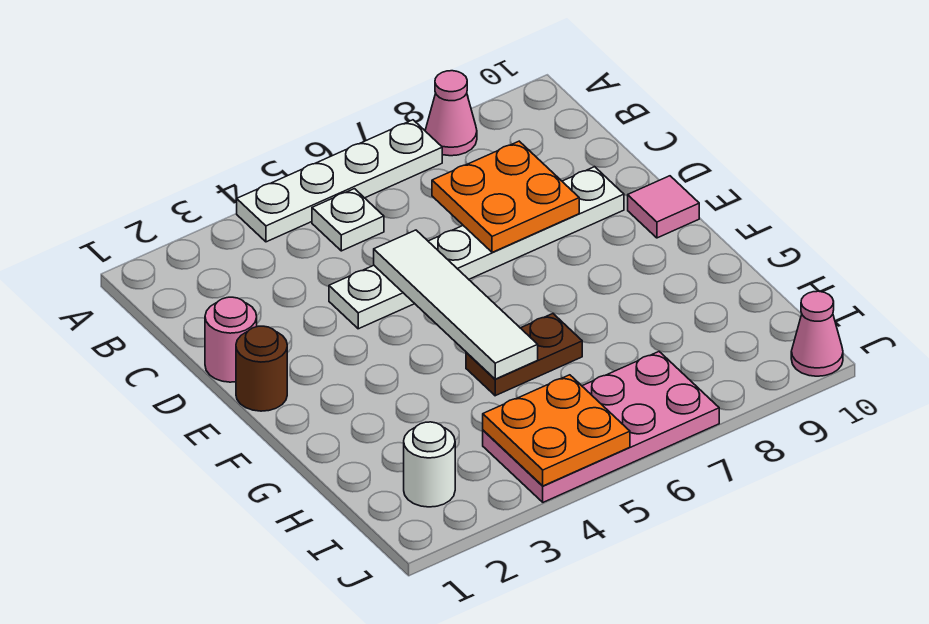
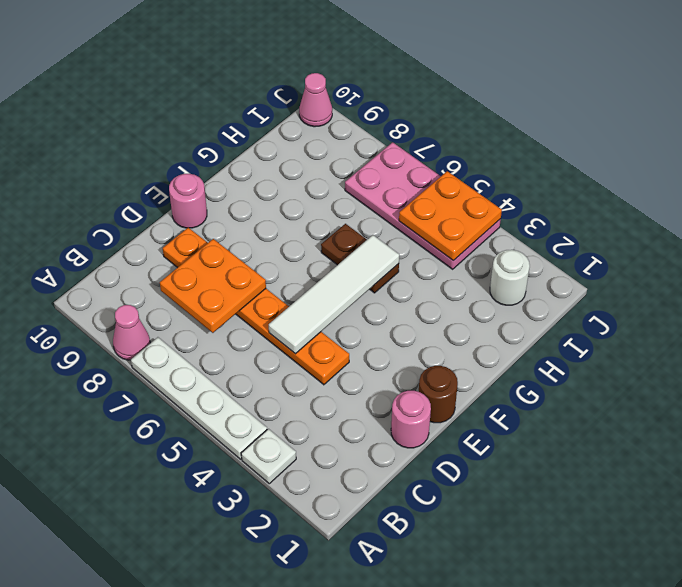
white plate B5 level 1 -> white plate A3 level 1
white plate D4:D9 level 1 -> orange plate D4:D9 level 1
pink tile E10 level 1 -> pink round brick E10 level 1

